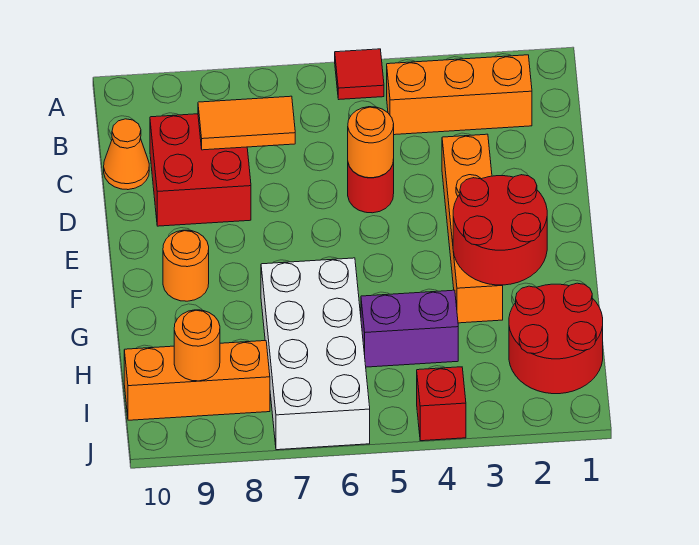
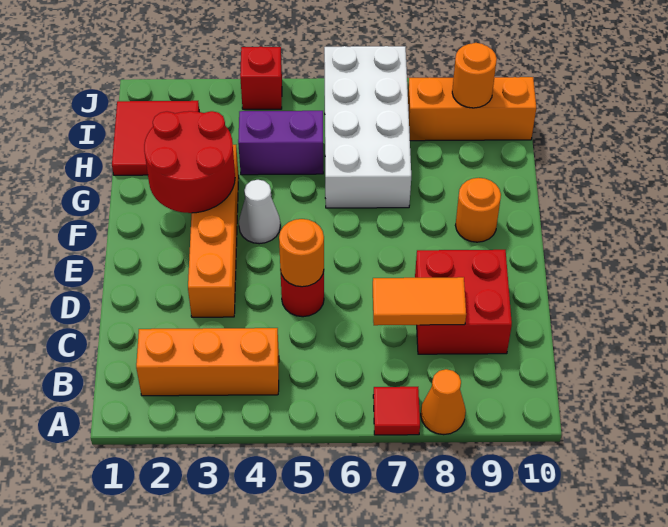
red tile A5 level 1 -> red tile A7 level 1
orange cone C10 level 1 -> orange cone A8 level 1
none -> white cone F4 level 1
red round brick H1:I2 level 1 -> red tile H1:I2 level 1

